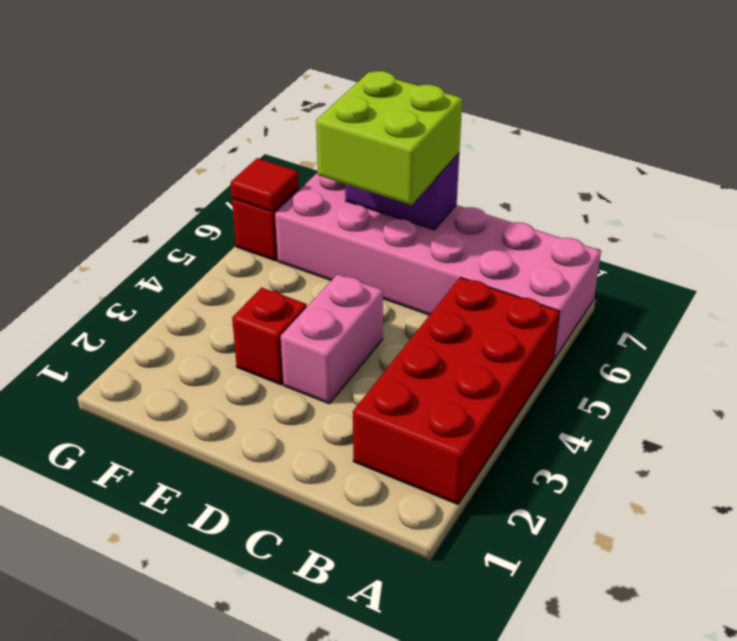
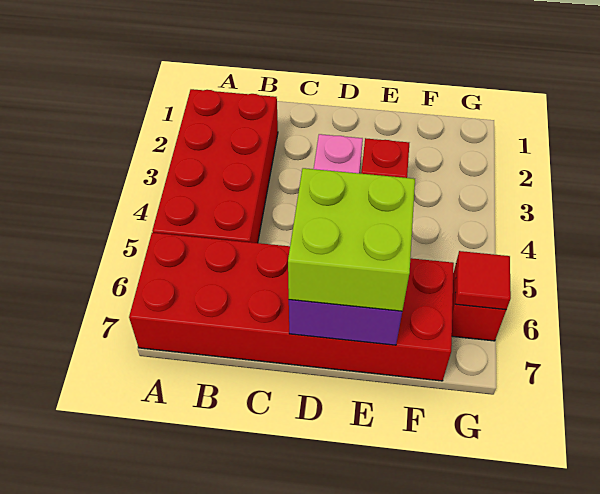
pink brick A6:F7 level 1 -> red brick A6:F7 level 1

